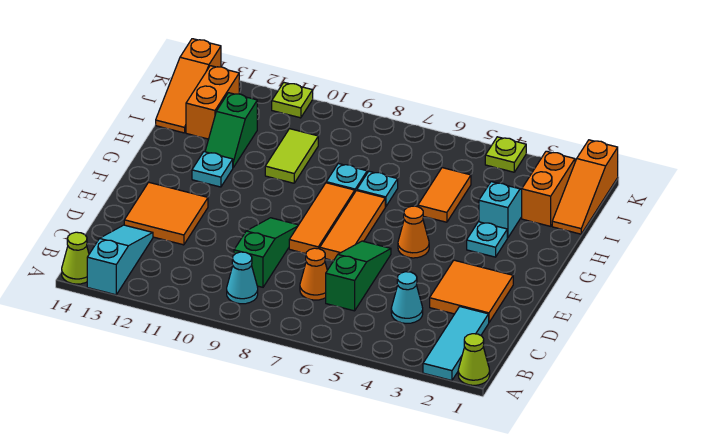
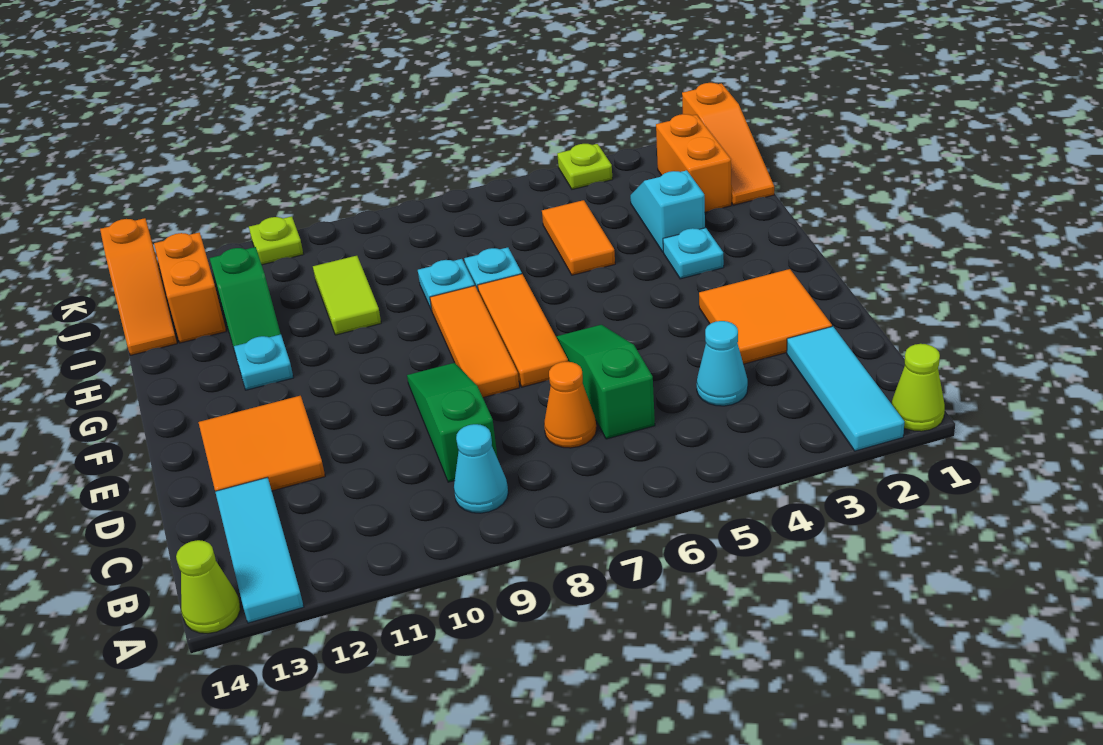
cyan slope A13:C13 level 1 top A -> cyan tile A13:C13 level 1
orange cone F5 level 1 -> none

